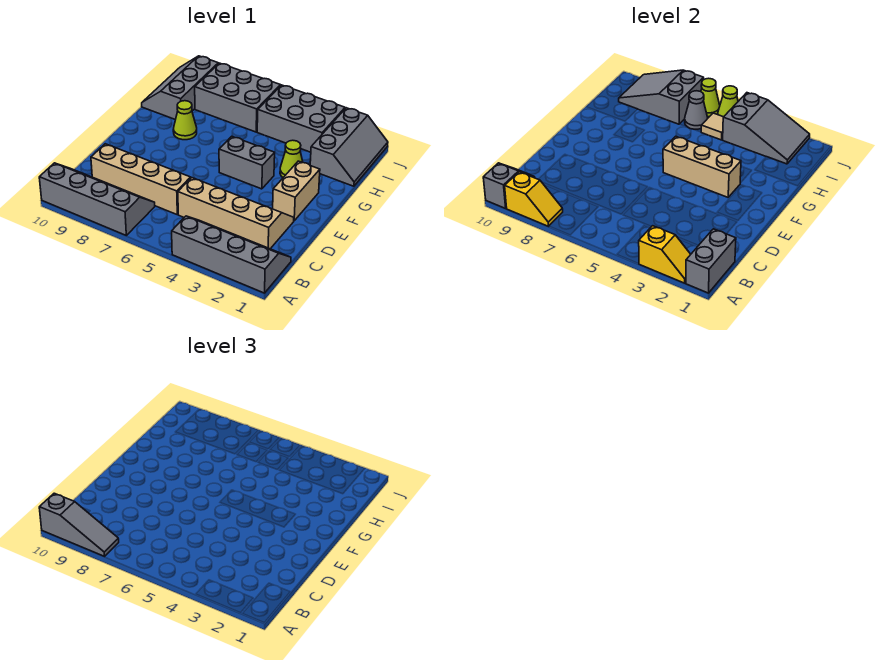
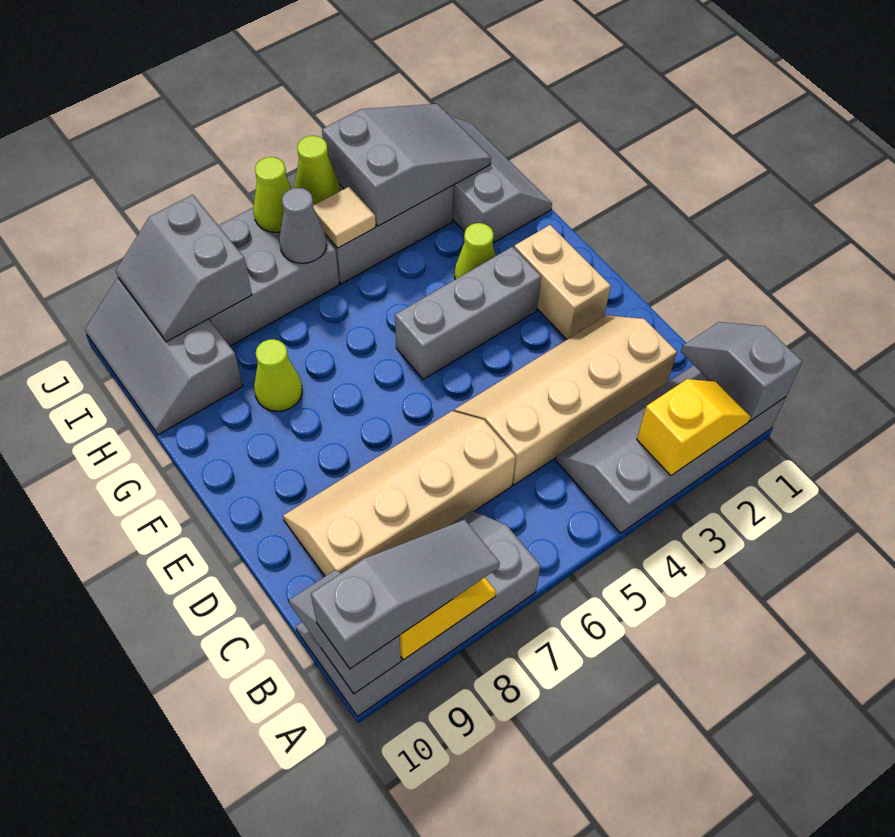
grey brick A1:B1 level 2 -> grey slope A1:B1 level 2 top A
tan brick F3:F5 level 2 -> none
grey brick F4:F5 level 1 -> grey brick F3:F5 level 1
grey slope I7:J9 level 2 top 7 -> grey slope I8:J9 level 2 top 8

